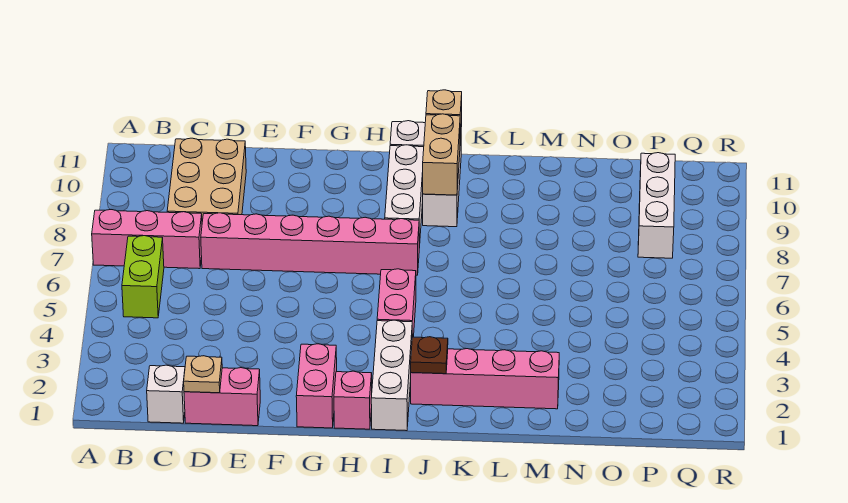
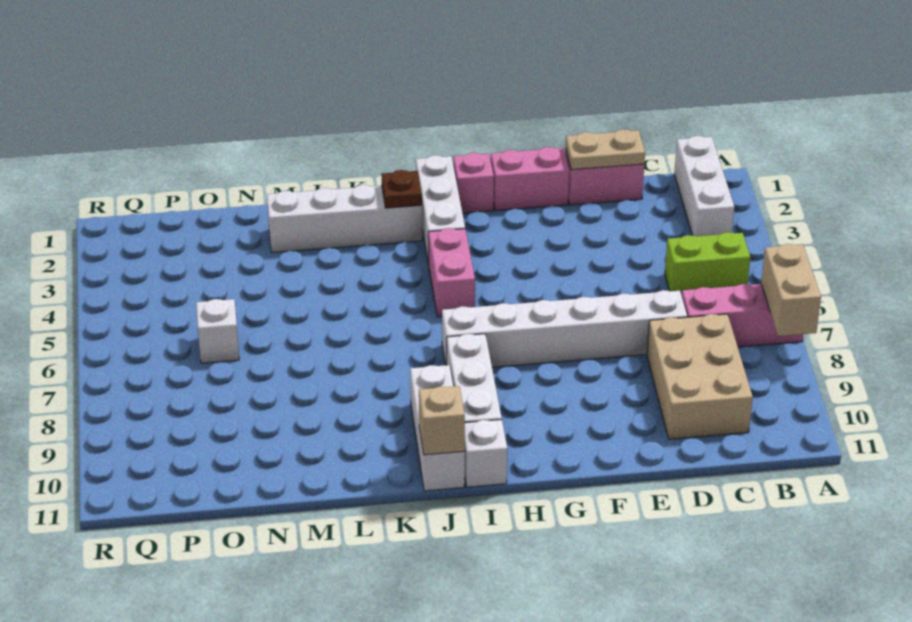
lime brick B5:B6 level 1 -> lime brick B5:C5 level 1
white brick C1 level 1 -> white brick O6 level 1
tan plate D1 level 2 -> tan plate D1:E1 level 2
pink brick D7:I7 level 1 -> white brick D7:I7 level 1
pink brick G1:G2 level 1 -> pink brick F1:G1 level 1
pink brick J2:M2 level 1 -> white brick J2:M2 level 1
tan brick J9:J10 level 2 -> tan brick A7:A8 level 2
white brick P8:P10 level 1 -> white brick B1:B3 level 1

